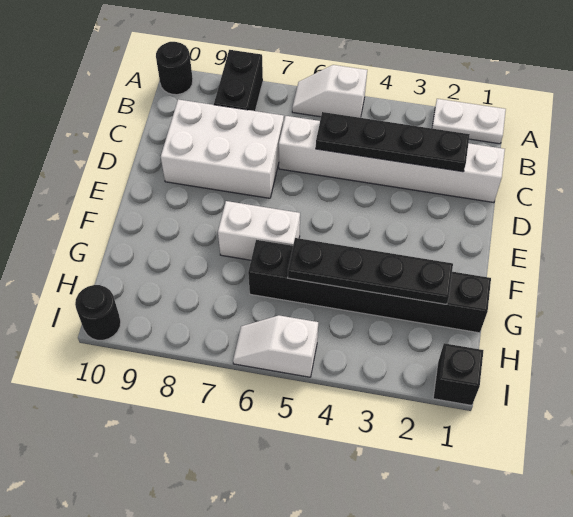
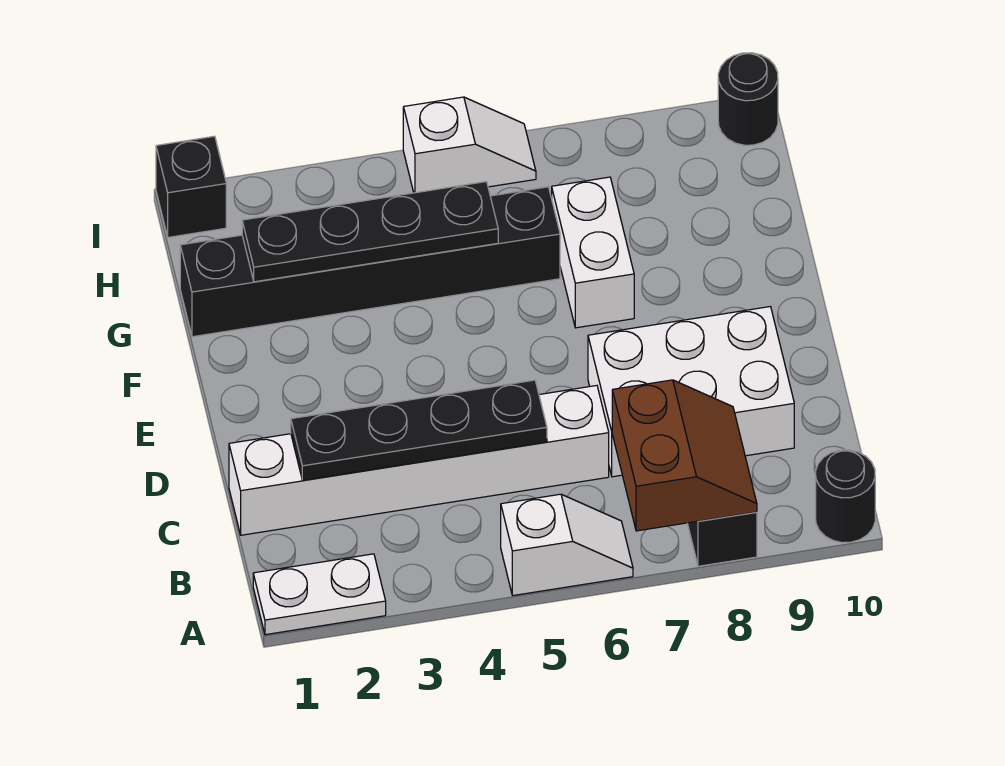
none -> brown slope A7:B8 level 2 top 7
white brick F6:F7 level 1 -> white brick F7:G7 level 1

